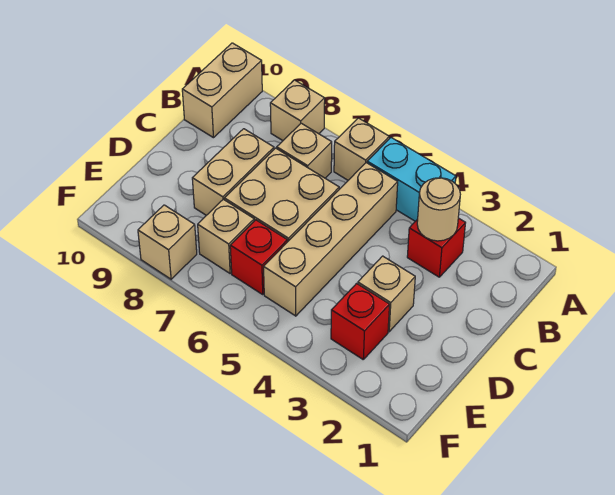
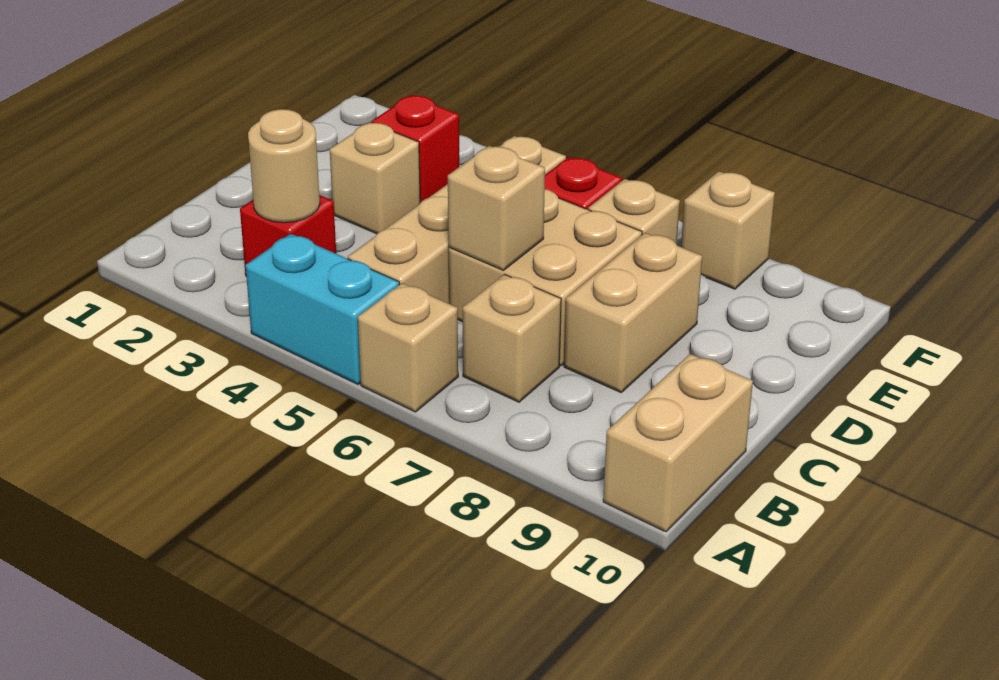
tan brick A8 level 1 -> tan brick C6 level 2

